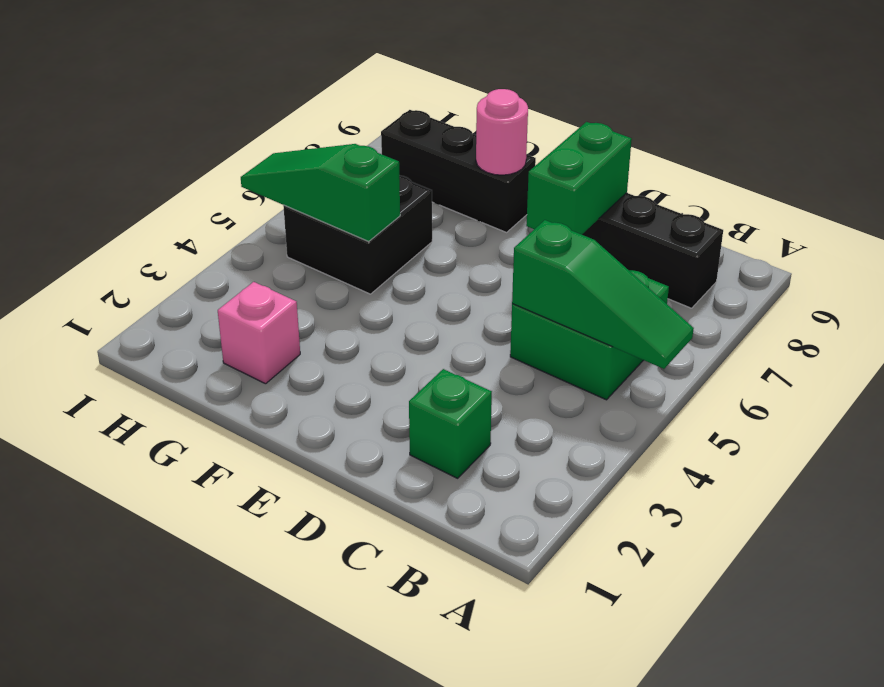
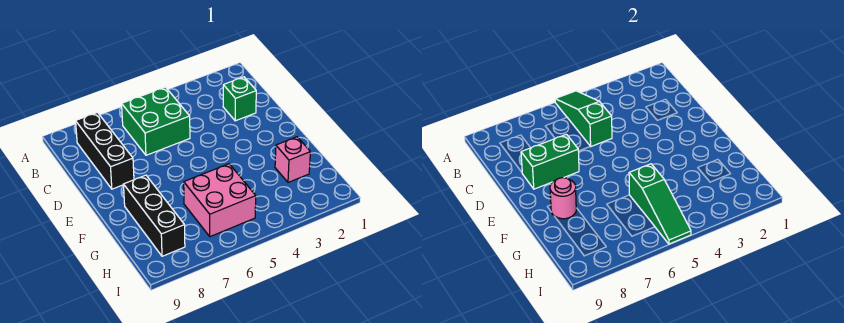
black brick G5:H6 level 1 -> pink brick G5:H6 level 1

